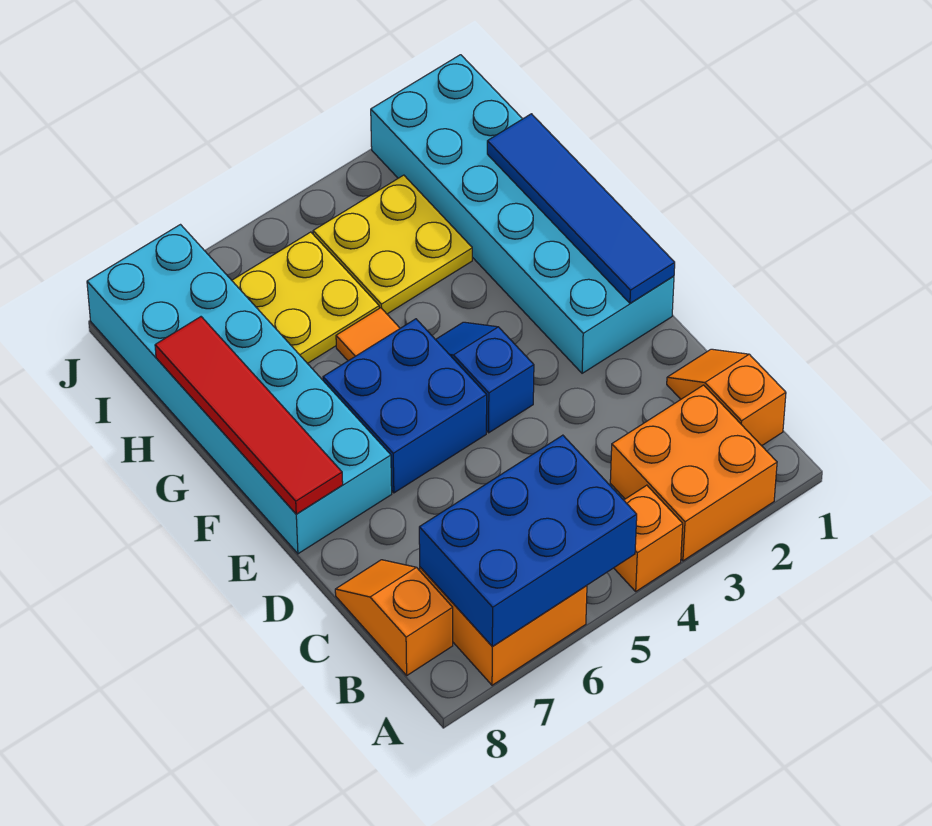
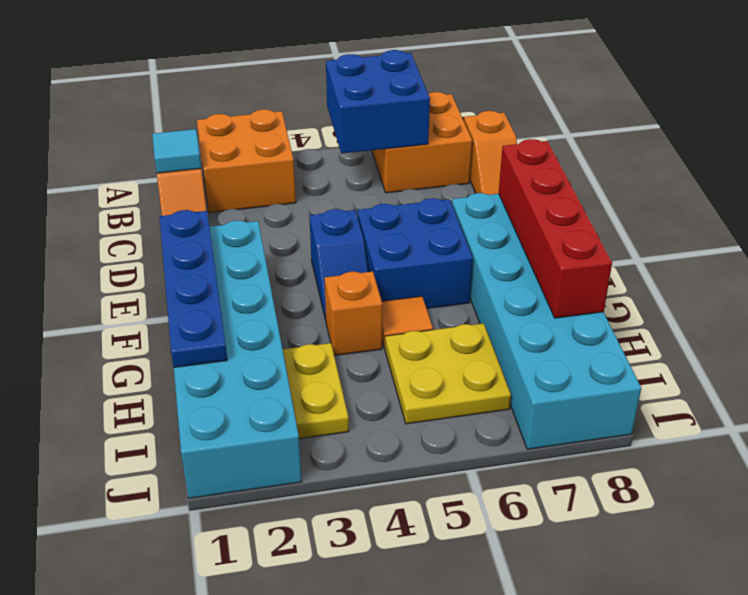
orange brick A4 level 1 -> orange brick G4 level 1
blue brick A5:B7 level 2 -> blue brick A5:B6 level 2
none -> cyan tile B1 level 2
blue tile E1:H1 level 2 -> blue plate E1:H1 level 2
red tile E8:H8 level 2 -> red brick E8:H8 level 2
yellow plate H3:I4 level 1 -> yellow plate H3:I3 level 1

